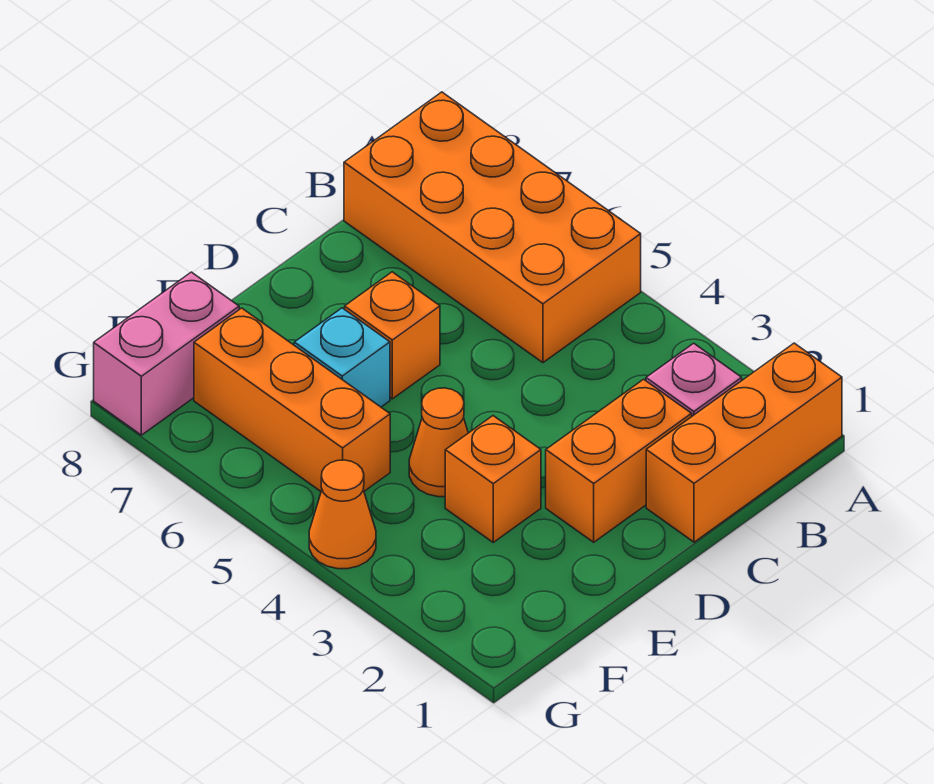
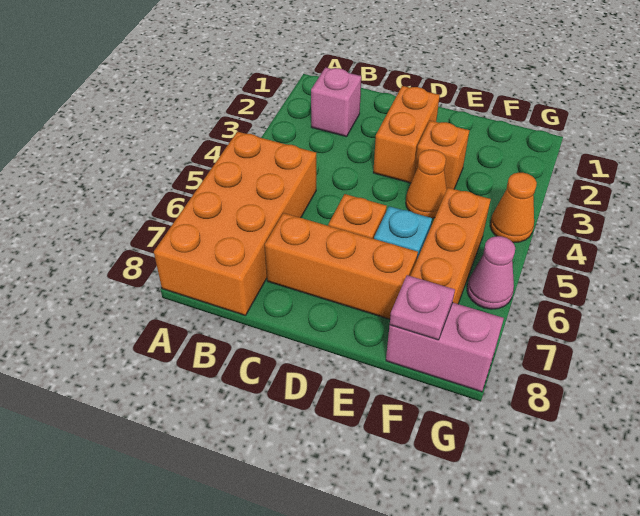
orange brick A1:C1 level 1 -> orange brick C7:E7 level 1
orange brick C2:D2 level 1 -> orange brick D2:D3 level 1
none -> pink plate F8 level 2
none -> pink cone G6 level 1

